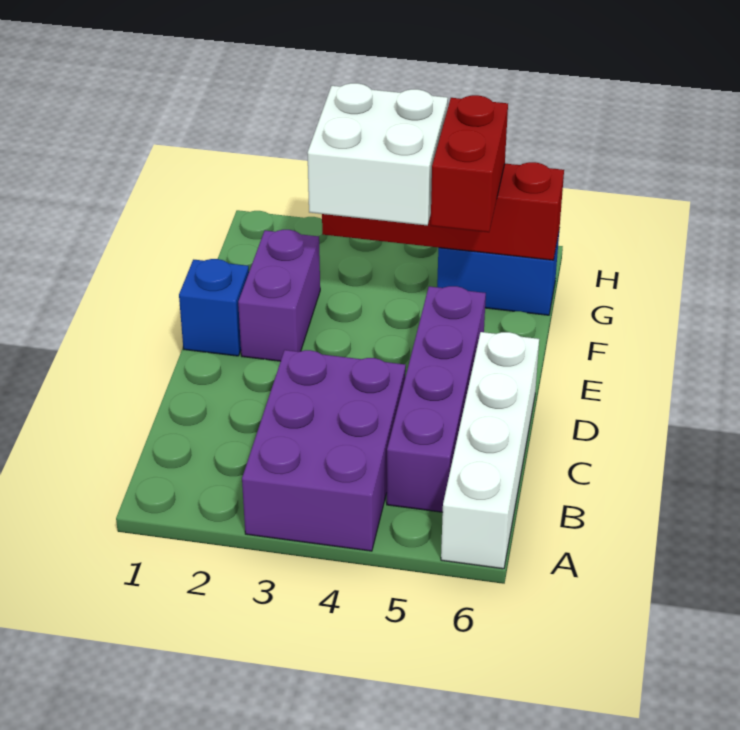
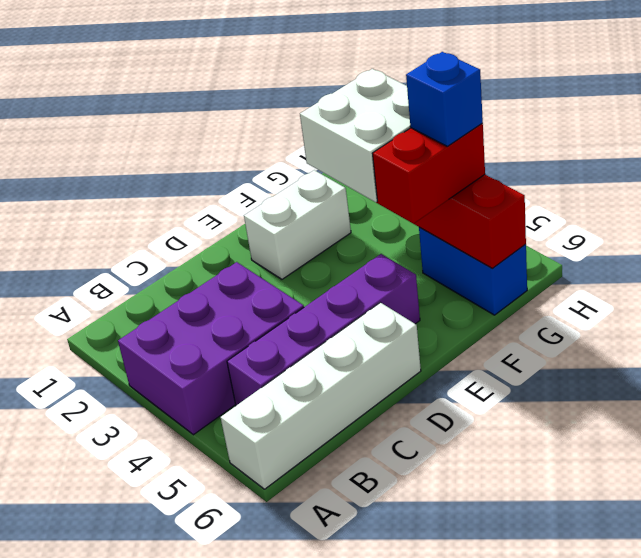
blue brick E1 level 1 -> blue brick G5 level 4
purple brick E2:F2 level 1 -> white brick E2:F2 level 1

